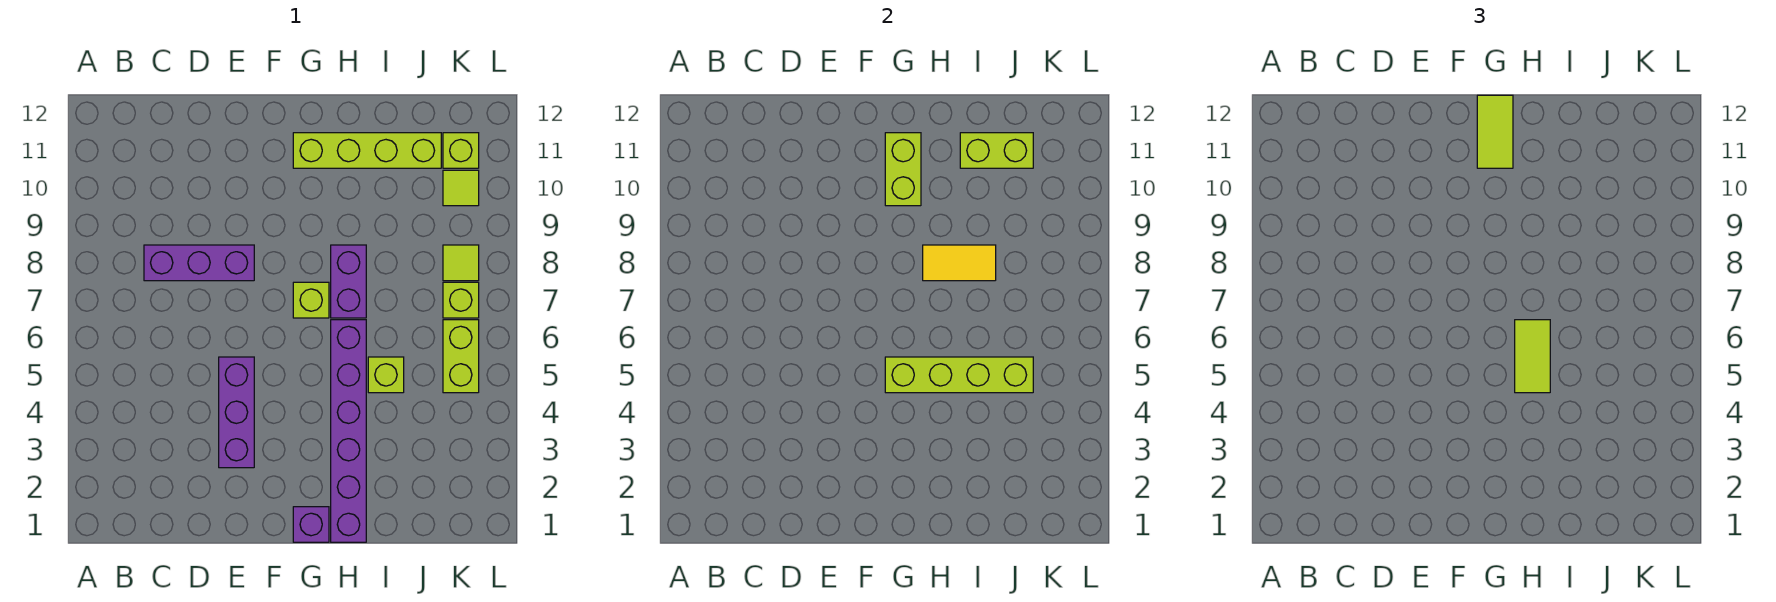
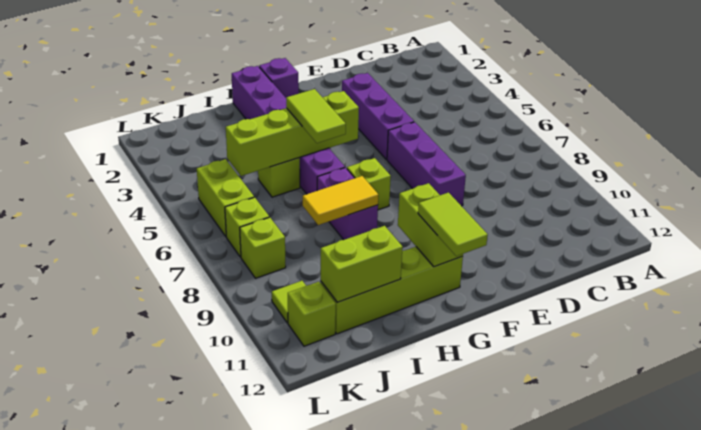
purple brick C8:E8 level 1 -> purple brick E6:E8 level 1
lime tile K8 level 1 -> lime brick K8 level 1

